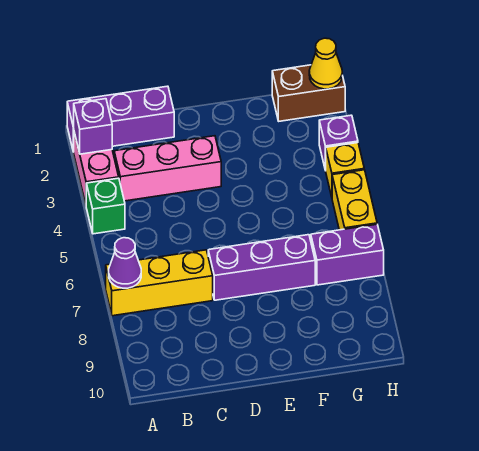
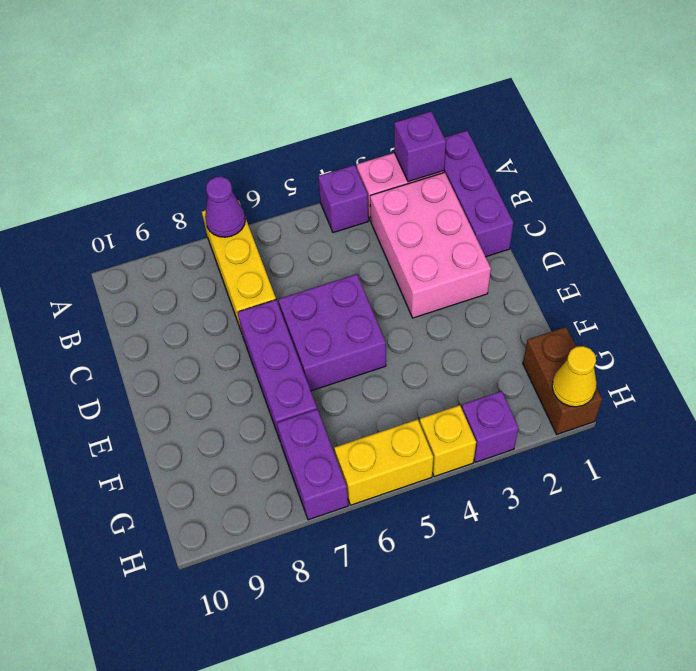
green brick A4 level 1 -> purple brick A4 level 1
pink brick B3:D3 level 1 -> pink brick B2:D3 level 1
none -> purple brick D5:E6 level 1

